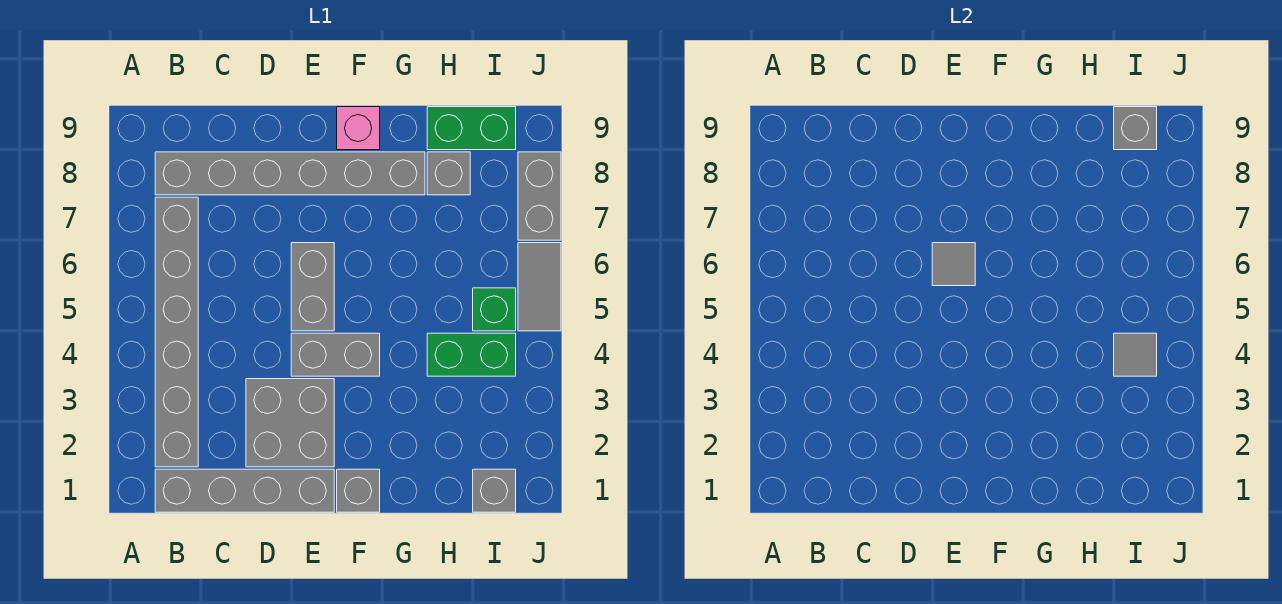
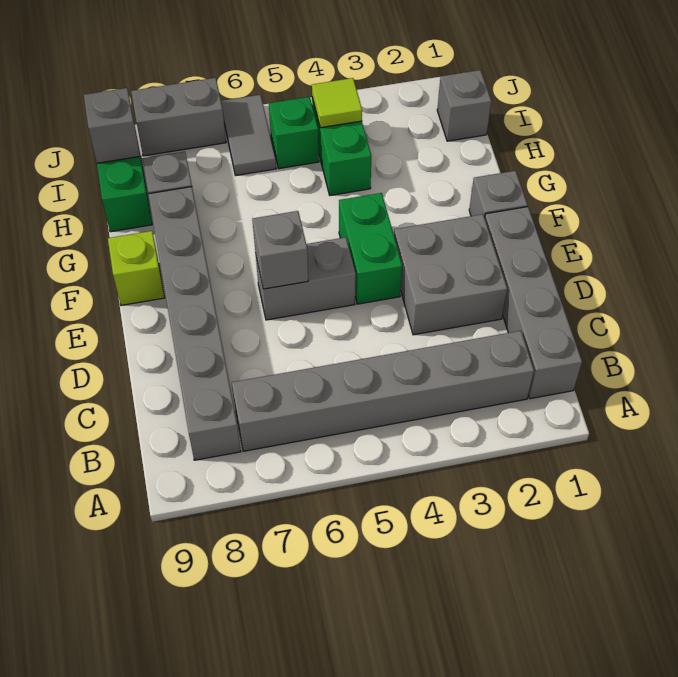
grey brick E4:F4 level 1 -> green brick E4:F4 level 1
grey tile E6 level 2 -> grey brick E6 level 2
pink brick F9 level 1 -> lime brick F9 level 1
grey tile I4 level 2 -> lime tile I4 level 2
grey tile J5:J6 level 1 -> grey tile I6:J6 level 1

